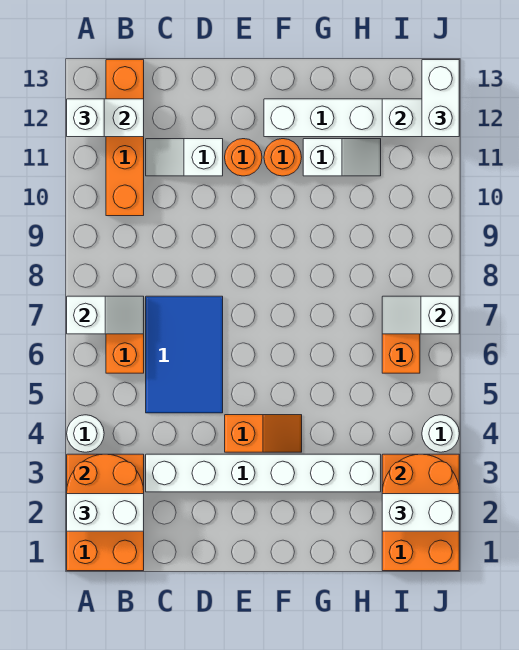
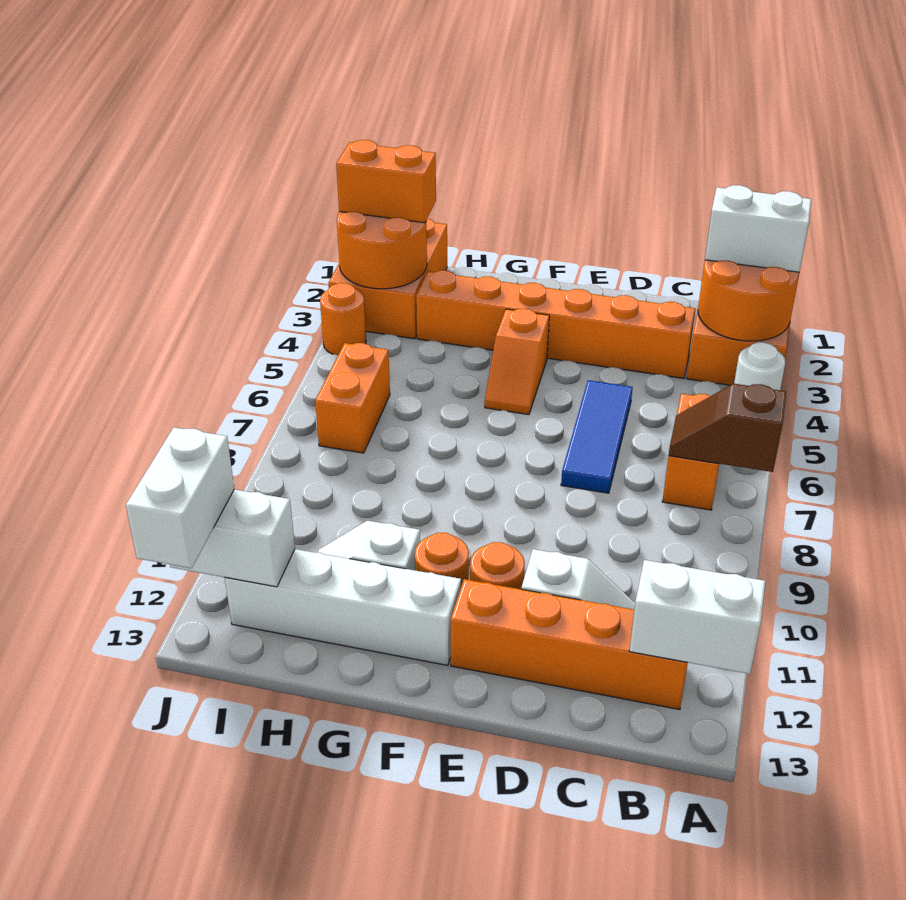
white slope A7:B7 level 2 top A -> brown slope A7:B7 level 2 top A
white brick A12 level 3 -> none
orange brick B10:B13 level 1 -> orange brick B12:E12 level 1
white brick C3:H3 level 1 -> orange brick C3:H3 level 1
blue tile C5:D7 level 1 -> blue tile D5:D7 level 1
orange slope E4:F4 level 1 top E -> orange slope F4:F5 level 1 top 4
white brick I2:J2 level 3 -> orange brick I2:J2 level 3
white slope I7:J7 level 2 top J -> none
white round brick J4 level 1 -> orange round brick J4 level 1

